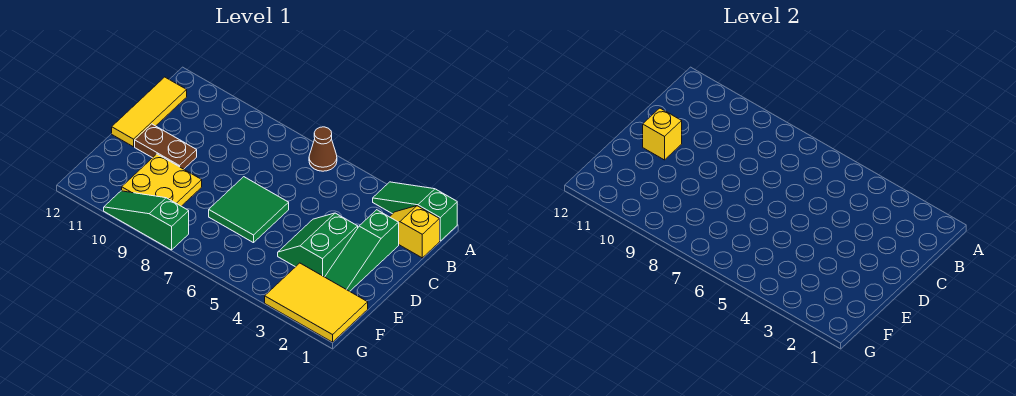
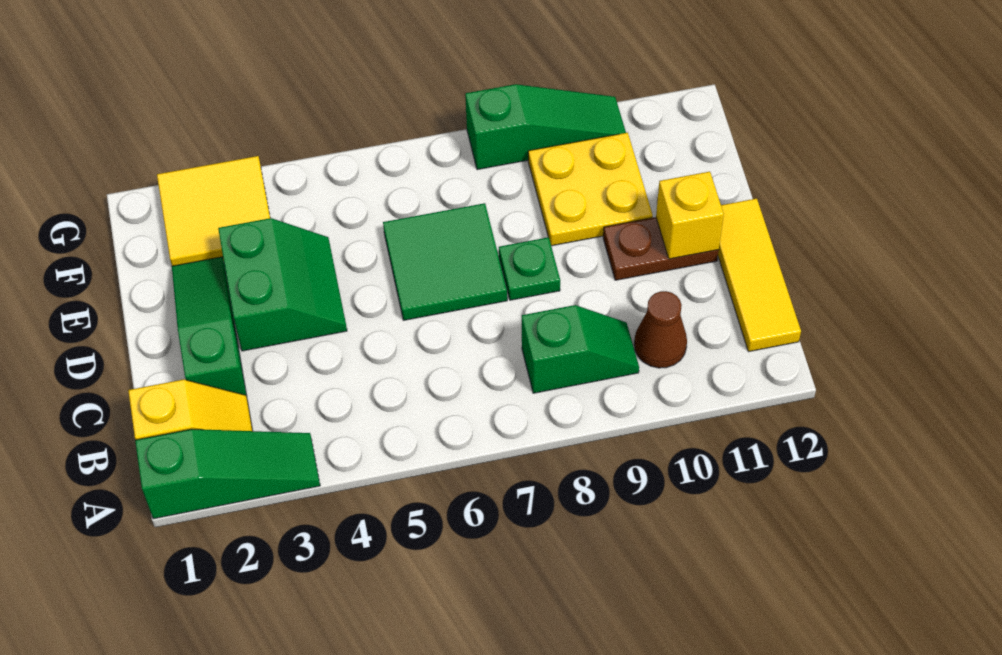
brown cone A6 level 1 -> brown cone B10 level 1
none -> green slope B8:B9 level 1 top 8
none -> green plate D8 level 1
yellow tile F1:G3 level 1 -> yellow tile F2:G3 level 1

